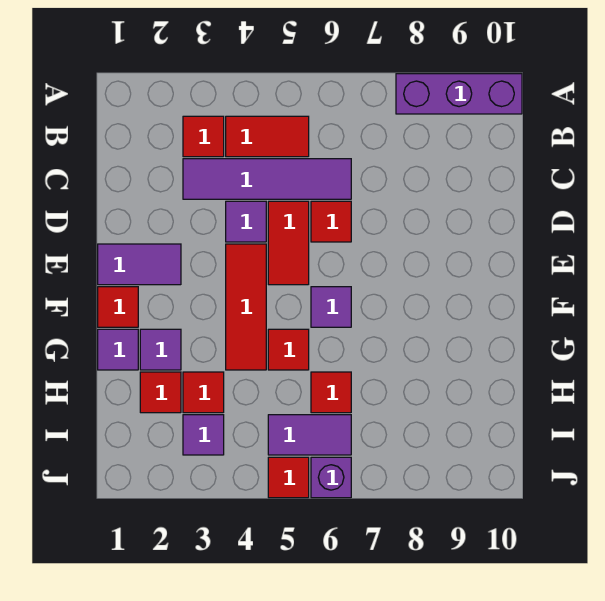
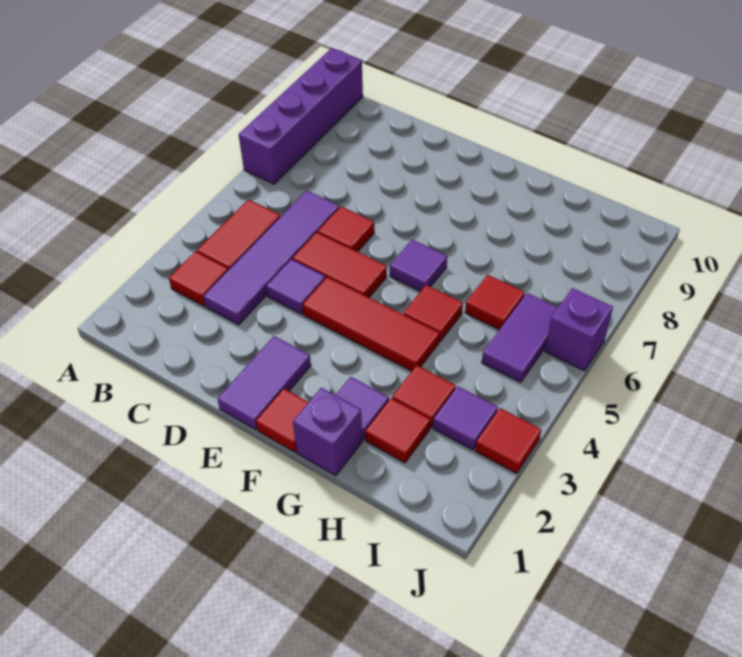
purple brick A8:A10 level 1 -> purple brick A7:A10 level 1
purple tile G1 level 1 -> purple brick G1 level 1
red tile J5 level 1 -> red tile J3 level 1

